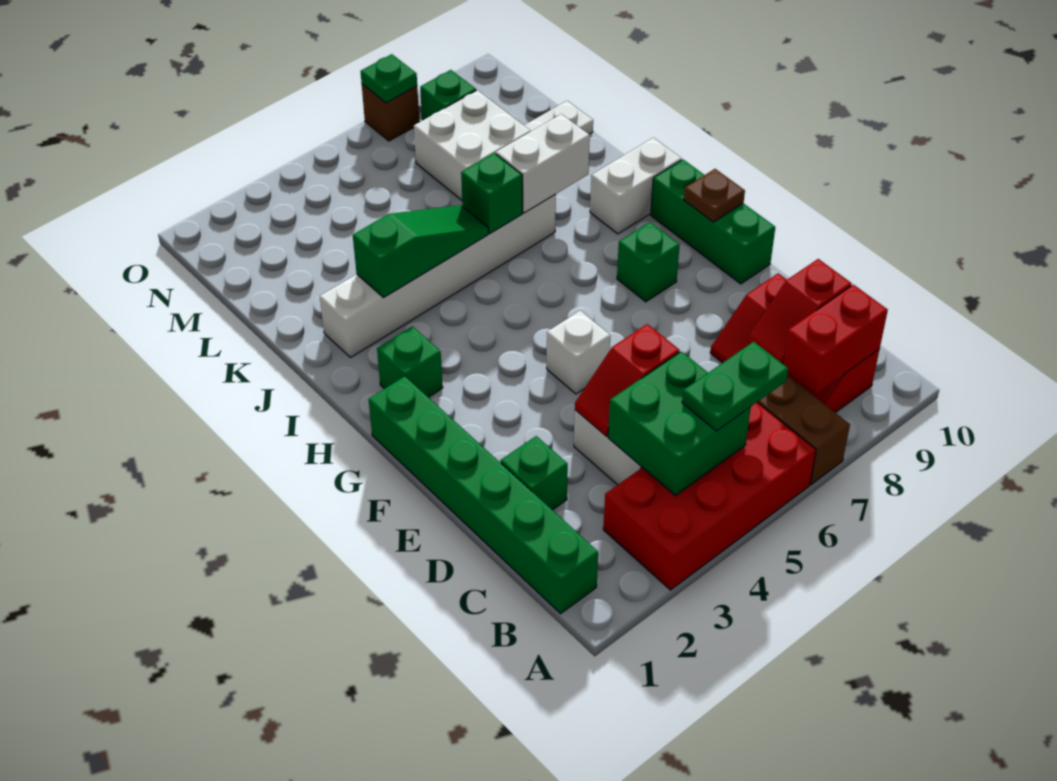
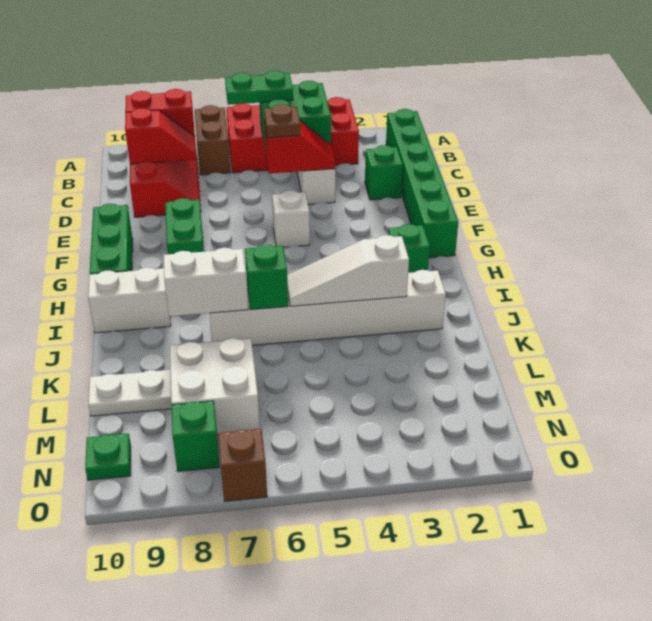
green brick G8 level 1 -> green brick F8:G8 level 1
brown plate G10 level 2 -> brown plate D5 level 3
green slope J3:J5 level 2 top 3 -> white slope J3:J5 level 2 top 3
green plate O7 level 2 -> green plate N10 level 1

